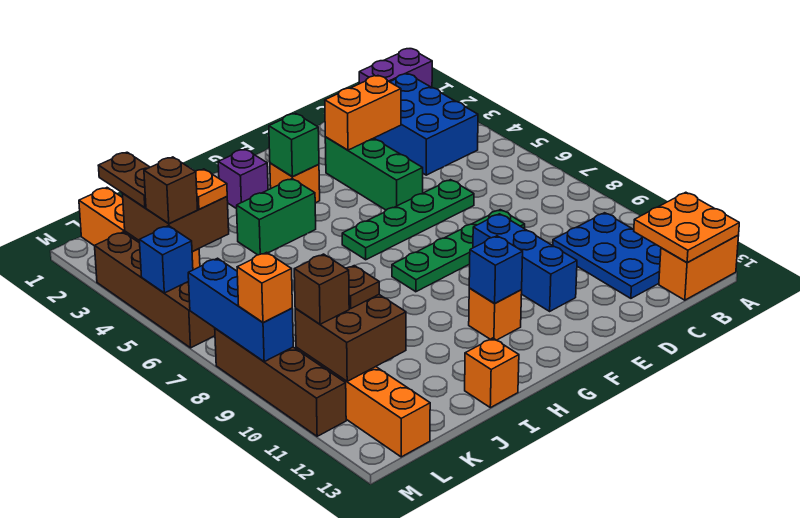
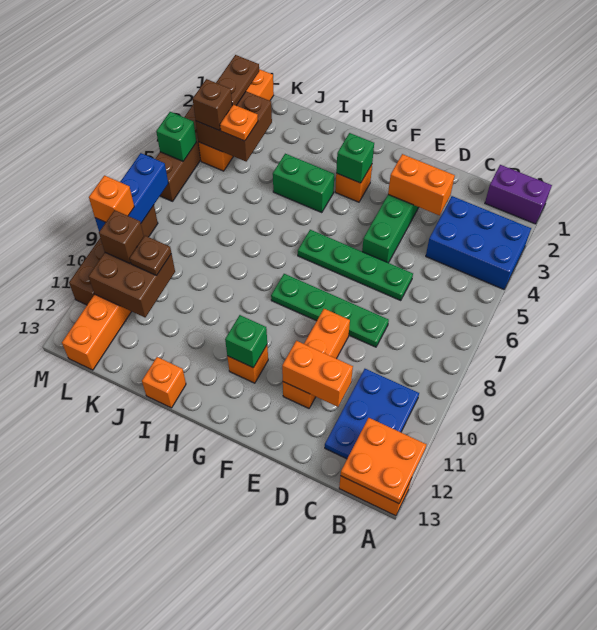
blue brick B2:C4 level 1 -> blue brick A3:C4 level 1
none -> orange brick D11:E11 level 2
blue brick E9:E11 level 1 -> orange brick E9:E11 level 1
blue brick G11 level 2 -> green brick G11 level 2
purple brick H2 level 1 -> none
blue brick M5 level 2 -> green brick M5 level 2

